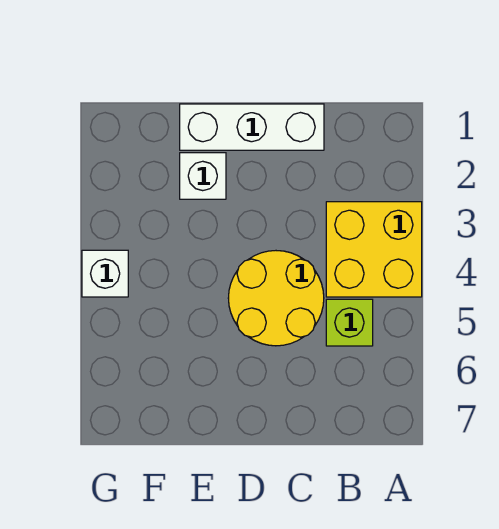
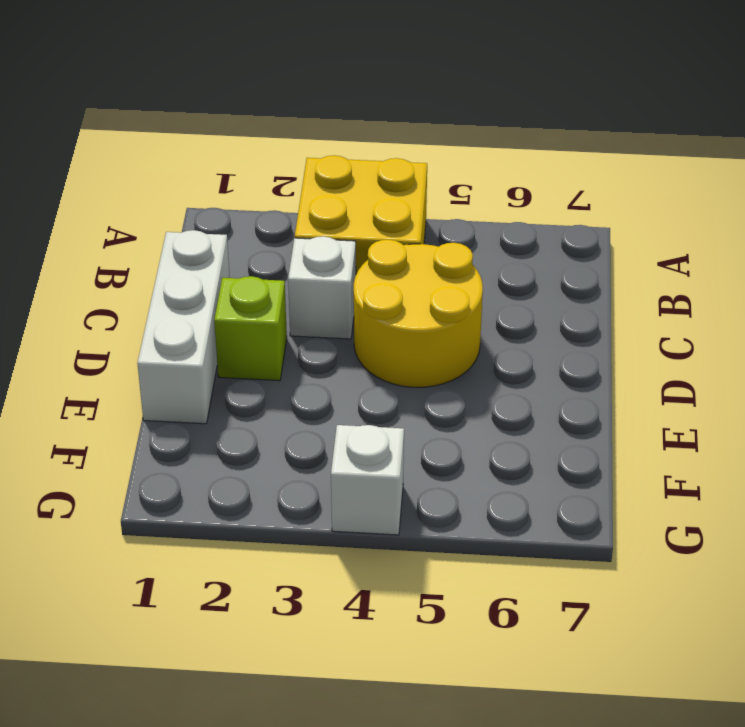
lime brick B5 level 1 -> lime brick D2 level 1
white brick E2 level 1 -> white brick C3 level 1

